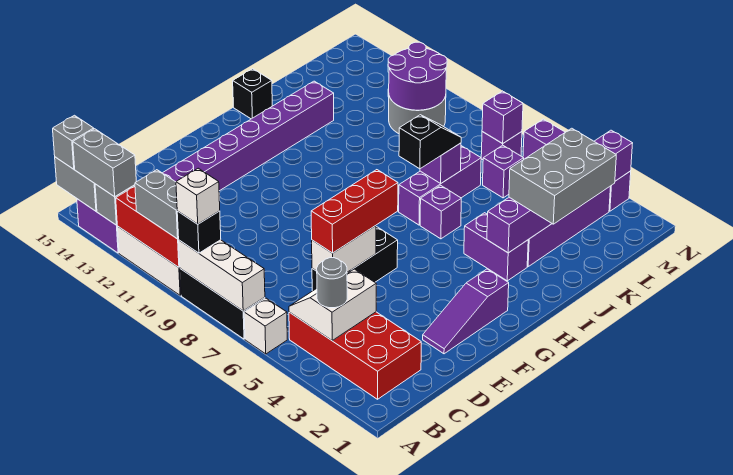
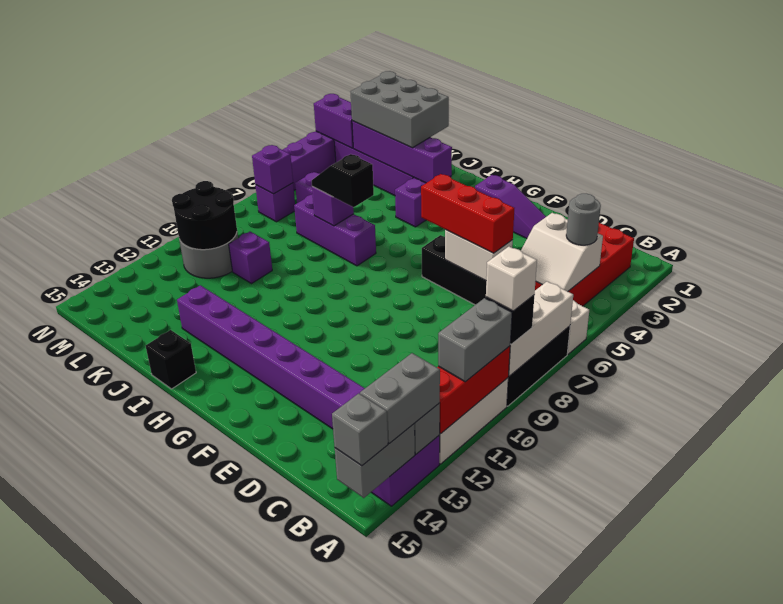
purple brick I6 level 1 -> purple brick K10 level 1
purple round brick L10:M11 level 2 -> black round brick L10:M11 level 2

